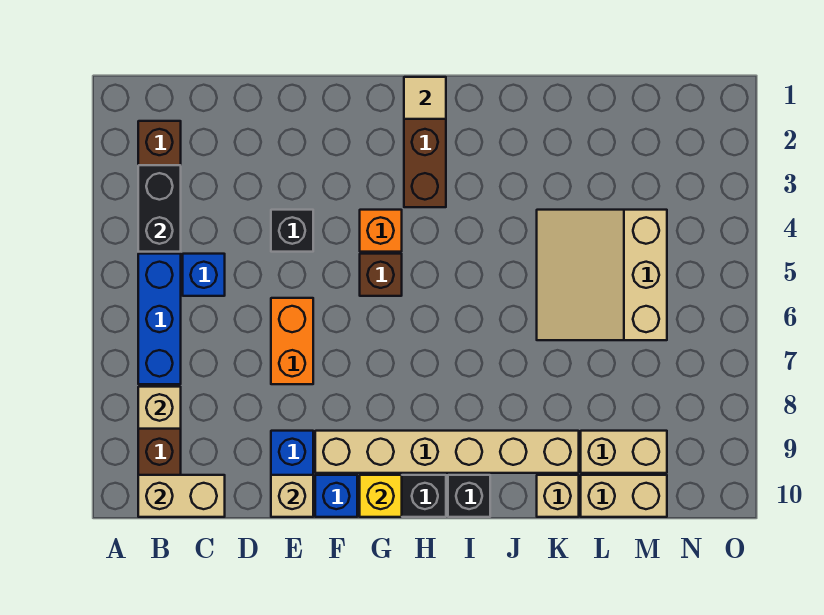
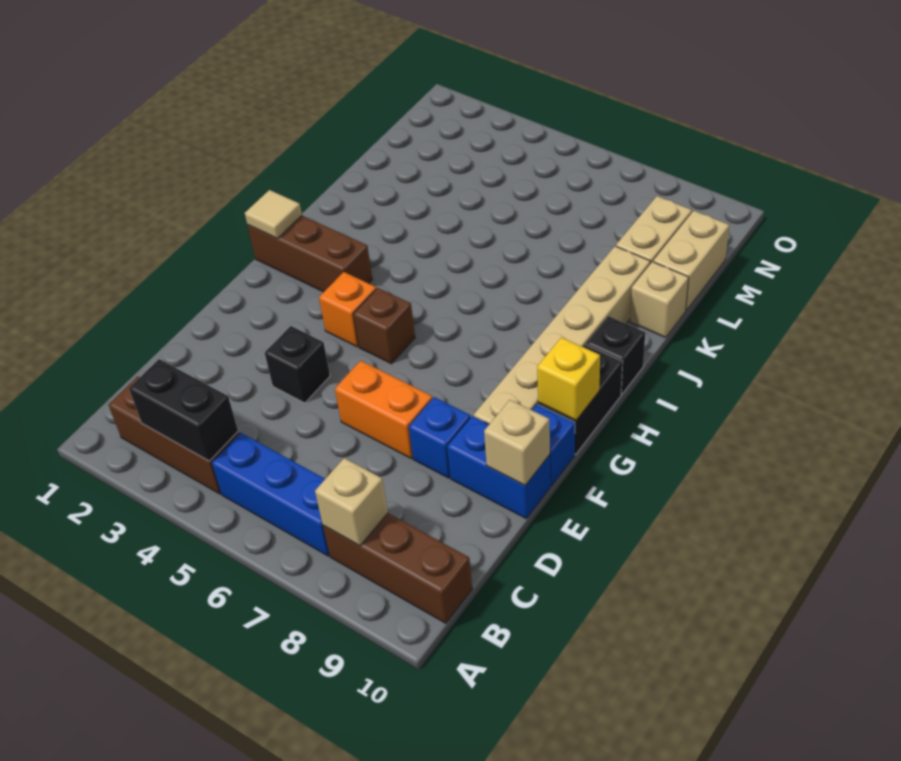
tan brick B10:C10 level 2 -> none
blue brick C5 level 1 -> blue brick E8 level 1
tan slope K4:M6 level 1 top M -> none

